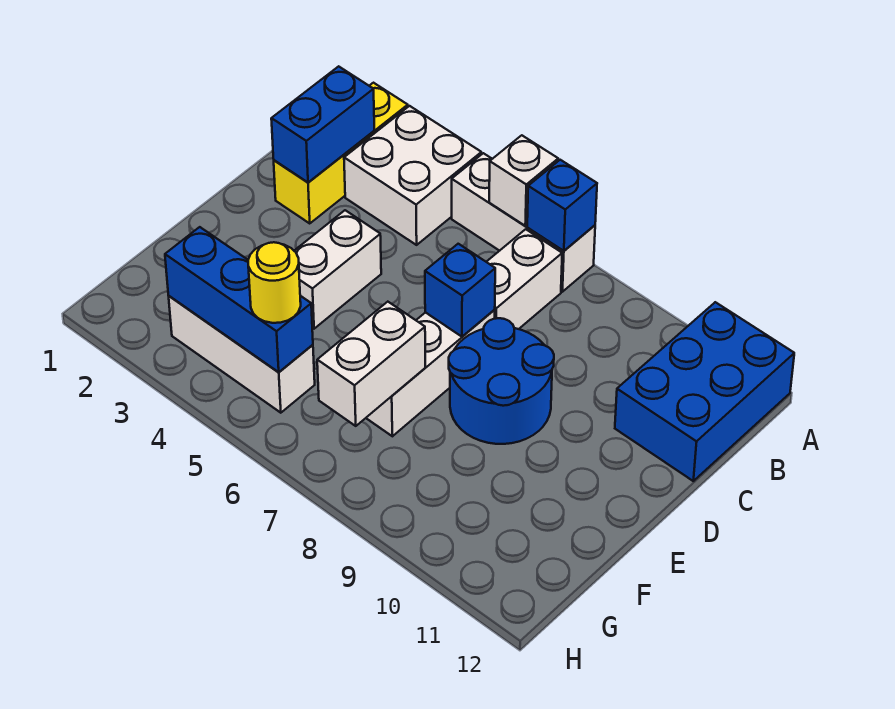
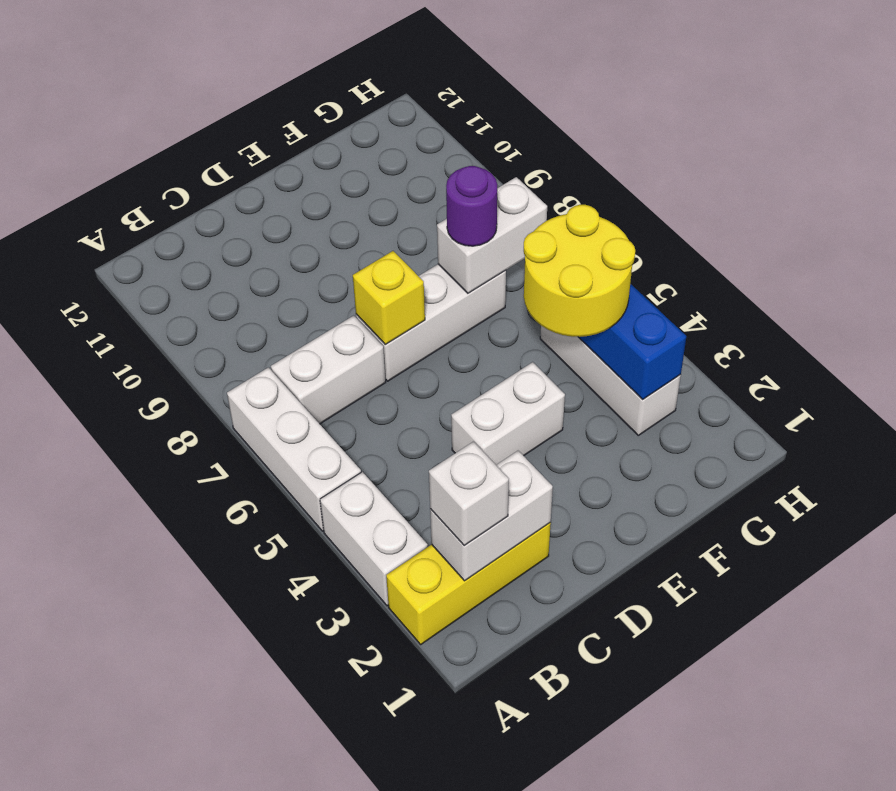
white brick A3:B4 level 1 -> white brick A3:A4 level 1
white brick A6 level 2 -> white brick B2 level 3
blue brick A7 level 2 -> none
blue brick A11:C12 level 1 -> none
blue brick B2:C2 level 2 -> white brick B2:C2 level 2
blue brick D7 level 2 -> yellow brick D7 level 2
blue round brick D8:E9 level 1 -> none
none -> purple round brick F7 level 3
yellow round brick G5 level 3 -> yellow round brick F4:G5 level 3

